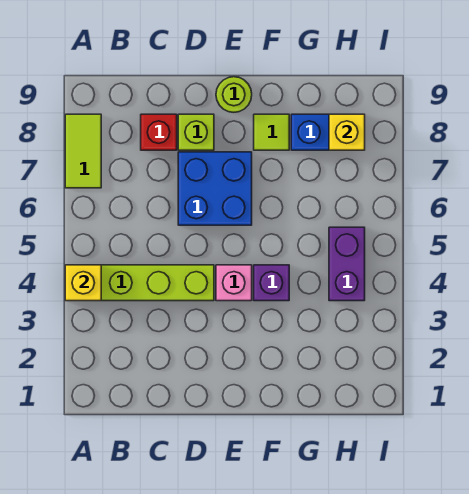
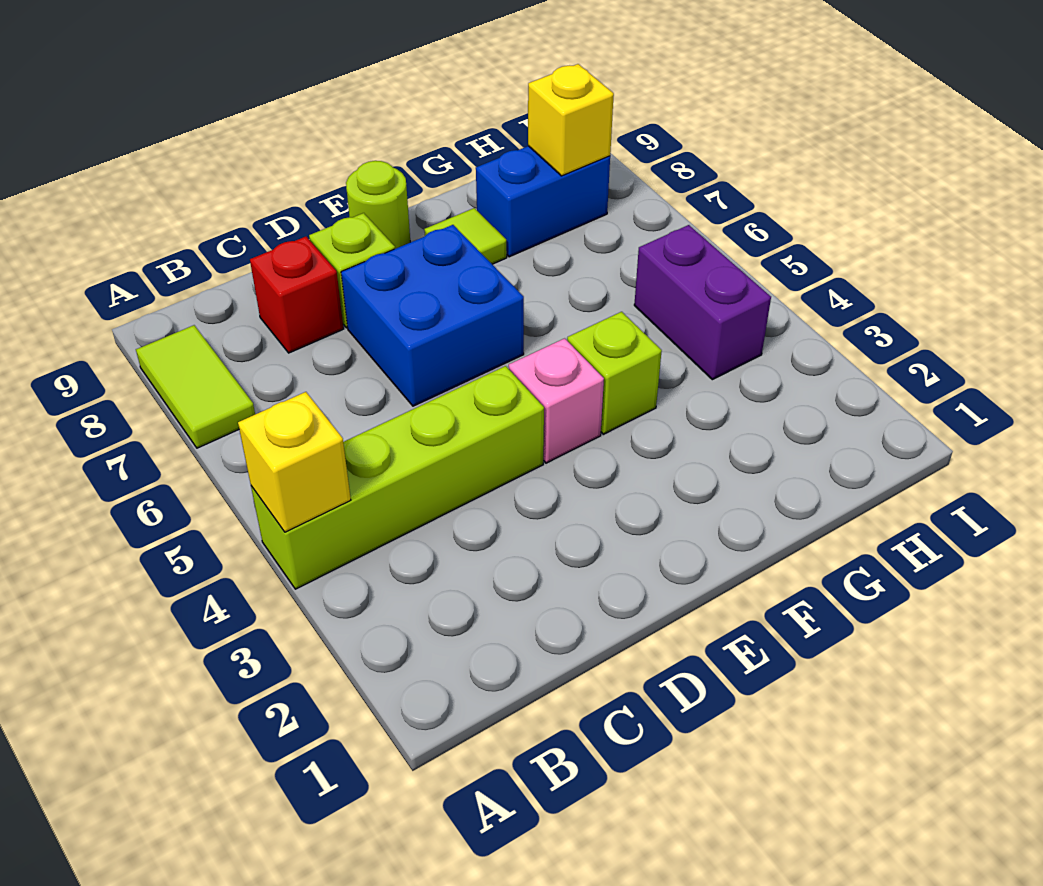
purple brick F4 level 1 -> lime brick F4 level 1

